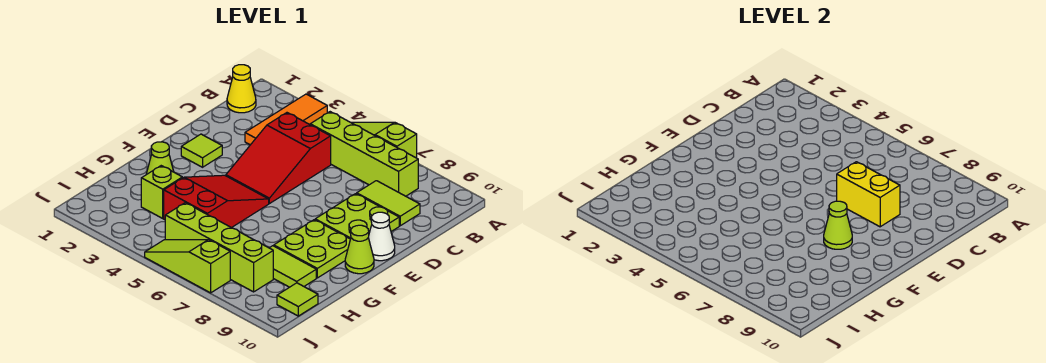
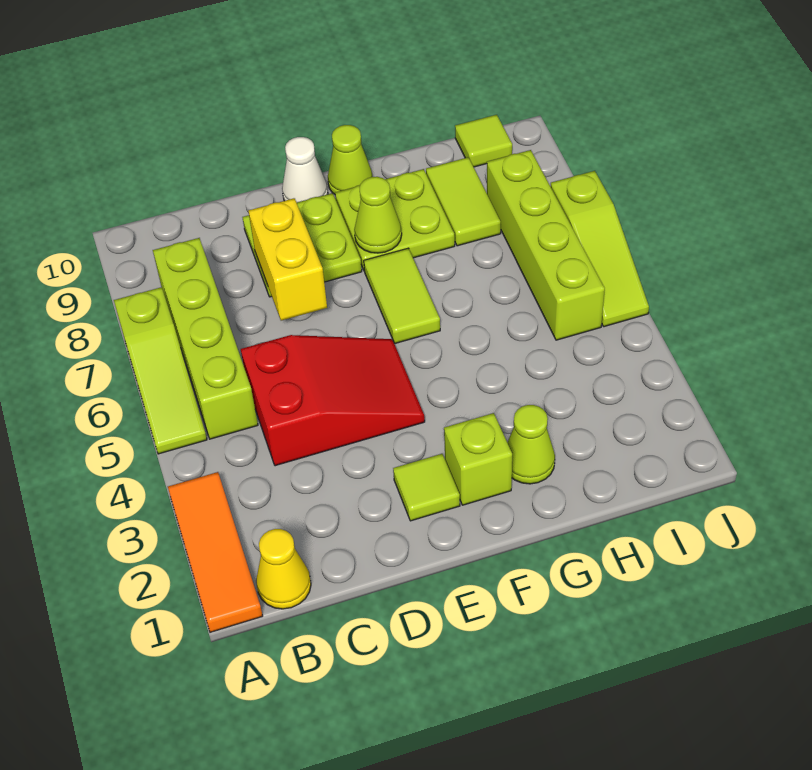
orange tile A3:C3 level 1 -> orange tile A1:A3 level 1
lime tile C8:C9 level 1 -> lime tile F6:F7 level 1
red slope F4:H5 level 1 top H -> none
lime brick H3 level 1 -> lime brick F2 level 1

